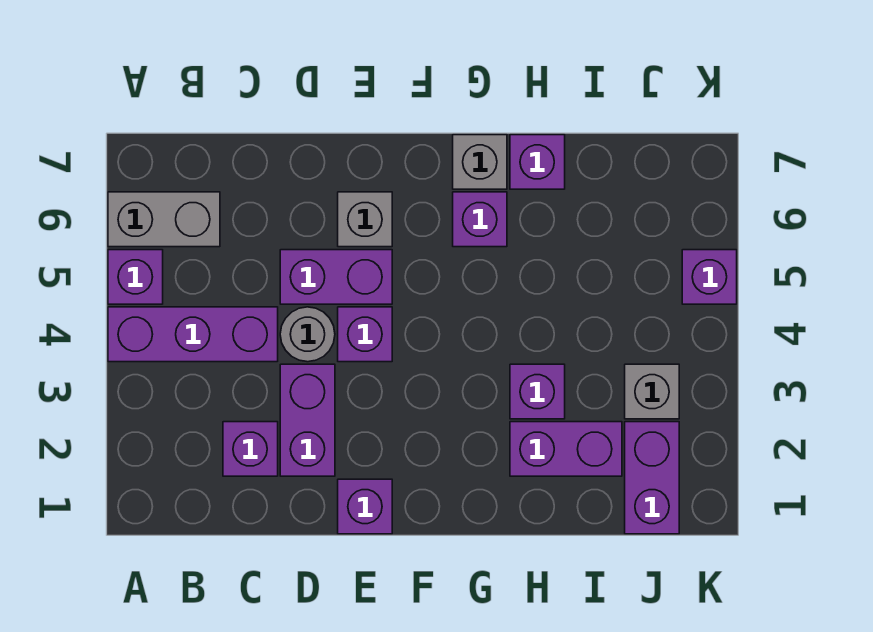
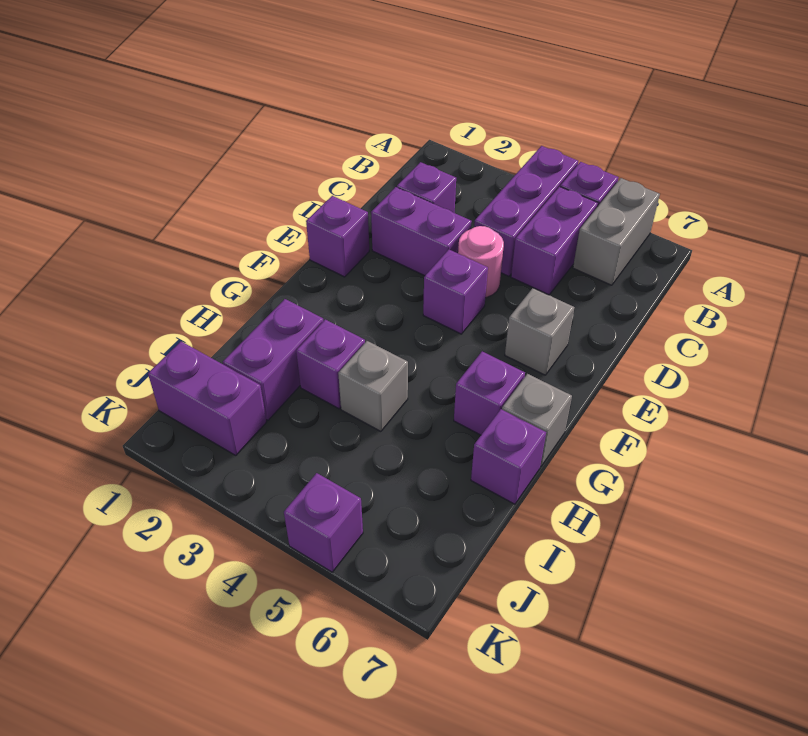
grey round brick D4 level 1 -> pink round brick D4 level 1
purple brick D5:E5 level 1 -> purple brick B5:C5 level 1
grey brick J3 level 1 -> grey brick H4 level 1

